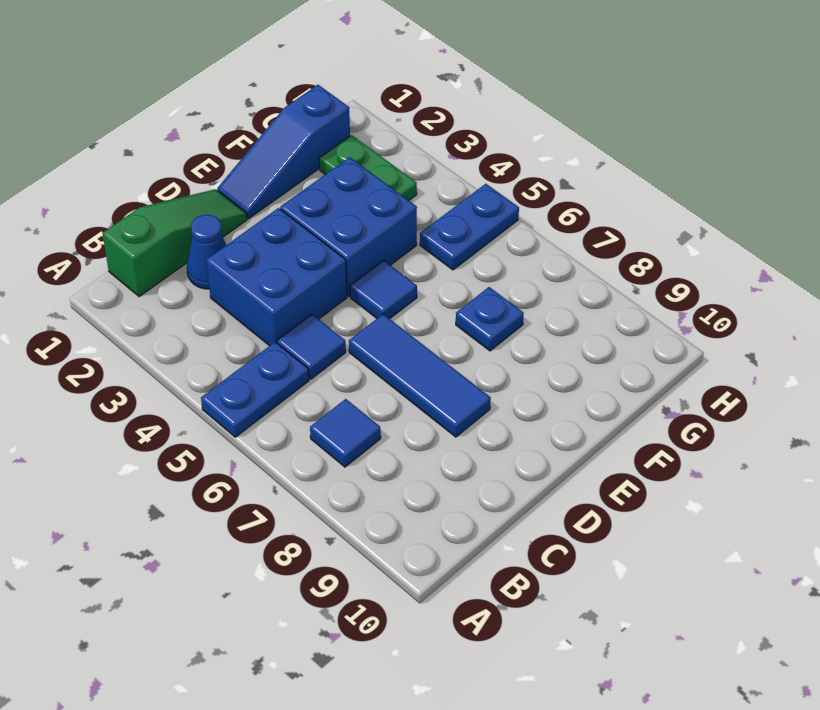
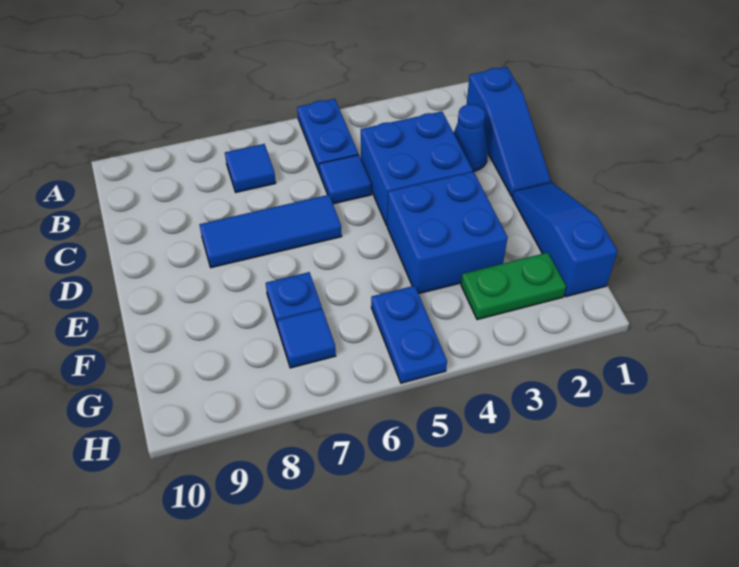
green slope B1:D1 level 1 top B -> blue slope B1:D1 level 1 top B
blue tile E5 level 1 -> blue tile G7 level 1

